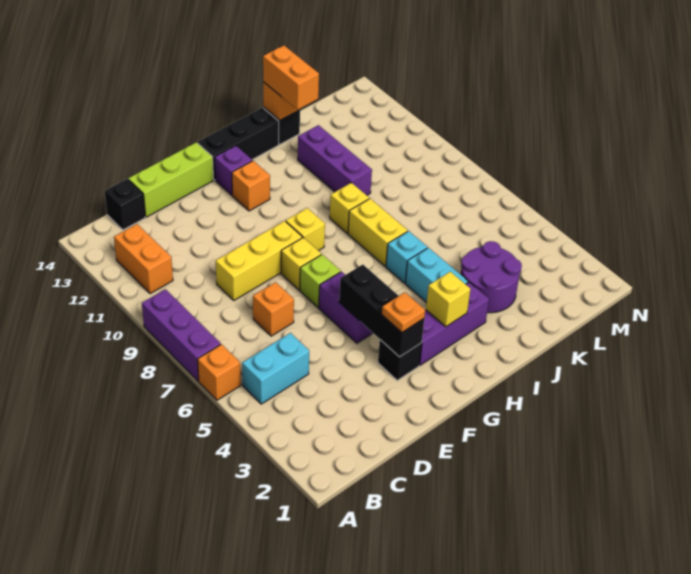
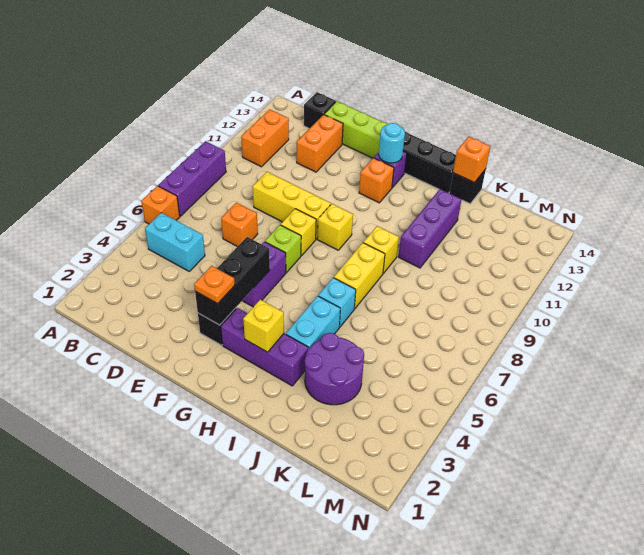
none -> cyan round brick G13 level 2
orange brick J13:J14 level 3 -> orange brick D12:D13 level 1

